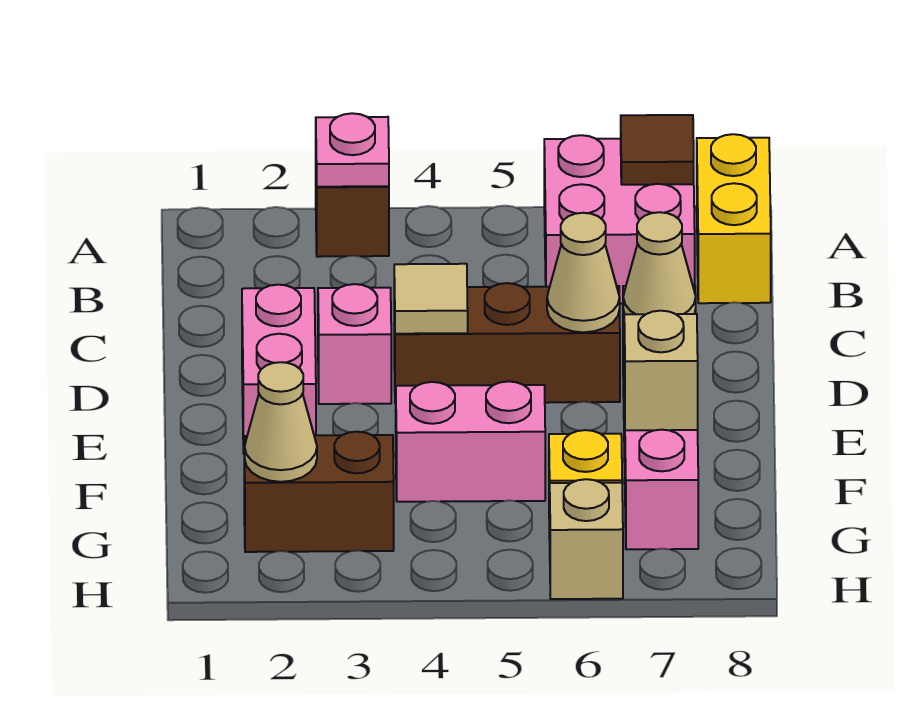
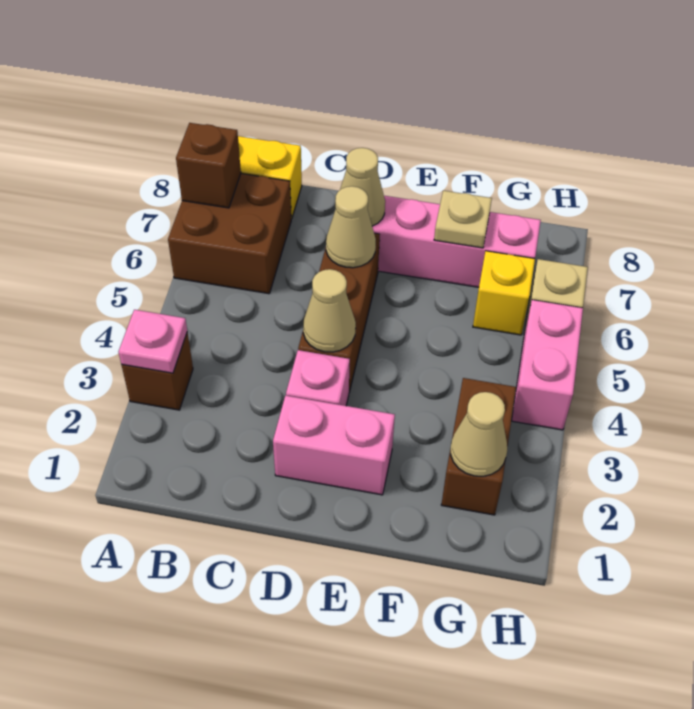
pink brick A6:B7 level 1 -> brown brick A6:B7 level 1
brown tile A7 level 2 -> brown brick A7 level 2
tan tile D4 level 2 -> tan cone D4 level 2
pink brick F4:F5 level 1 -> pink brick H4:H5 level 1
tan brick F7 level 2 -> tan plate F7 level 2

